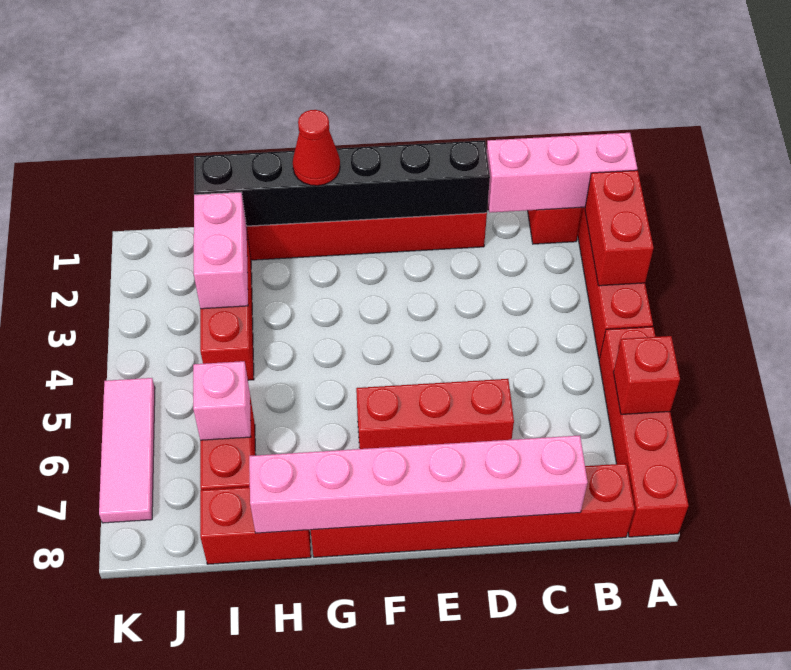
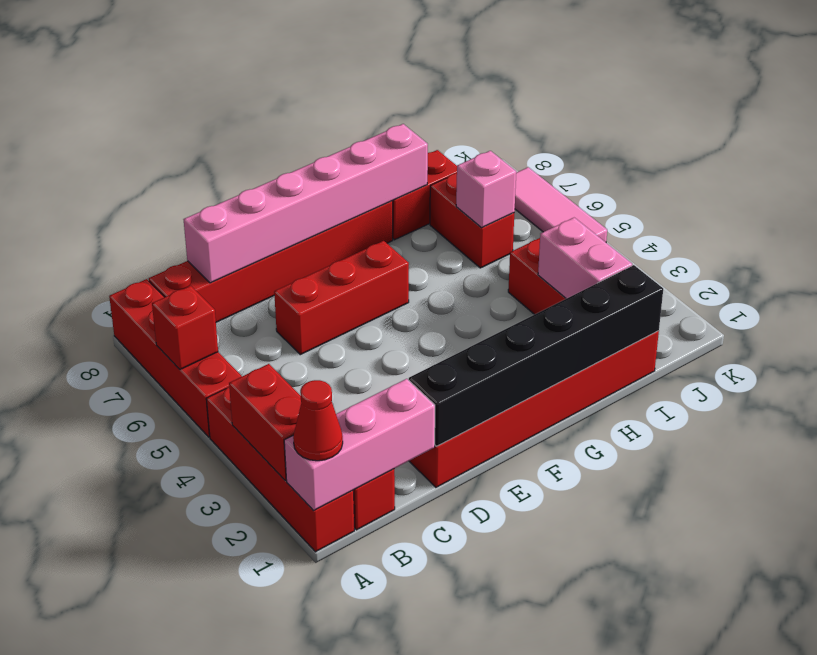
red cone G1 level 3 -> red cone A1 level 3

